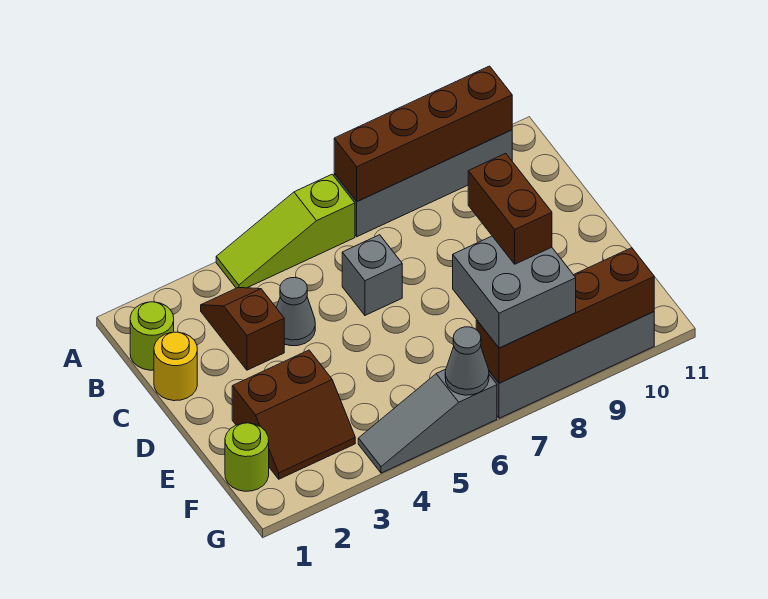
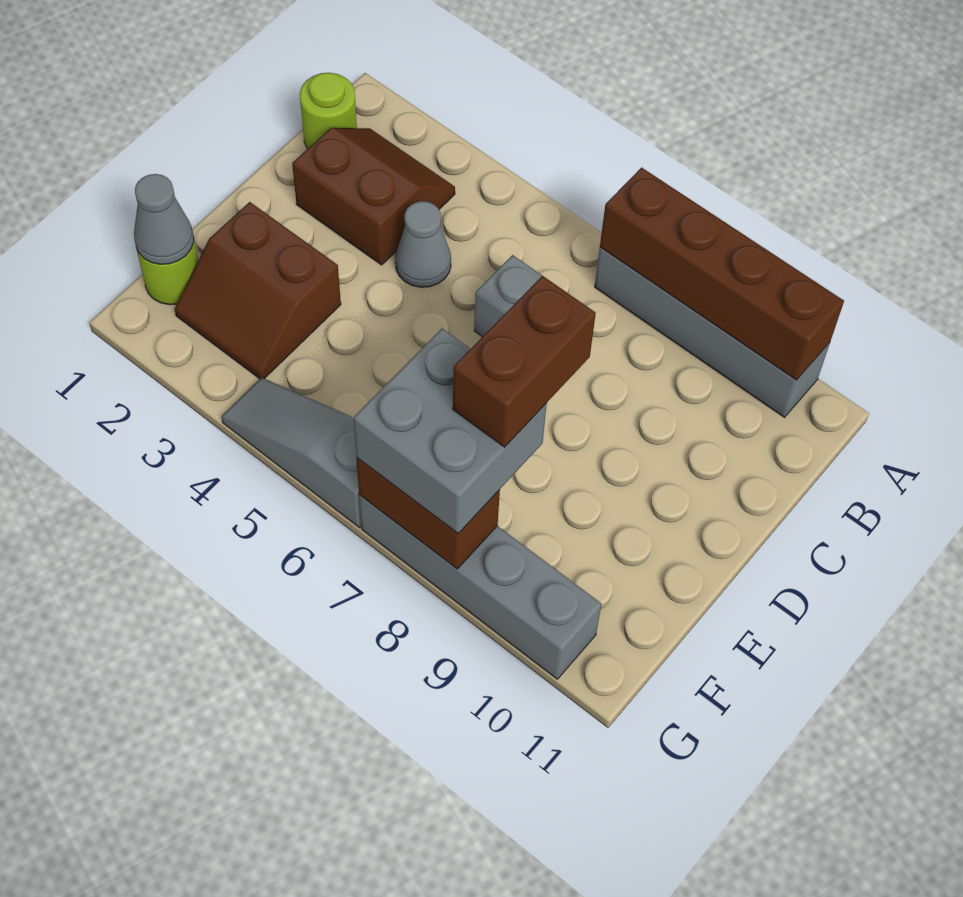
lime slope A4:A6 level 1 top 6 -> none
brown slope B3:C3 level 1 top C -> brown slope B2:C3 level 1 top C
yellow round brick C1 level 1 -> none
grey cone G6 level 2 -> grey cone F1 level 2
brown brick G7:G10 level 2 -> brown brick G7:G8 level 2

